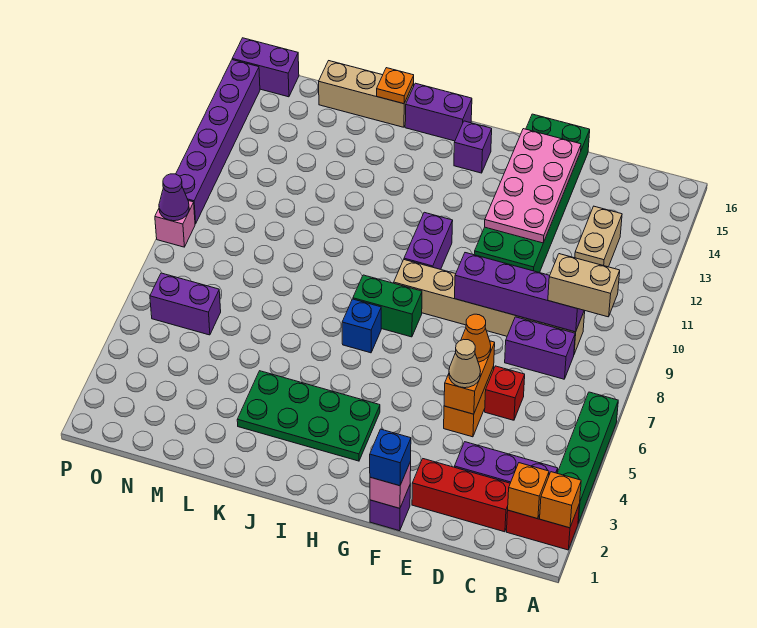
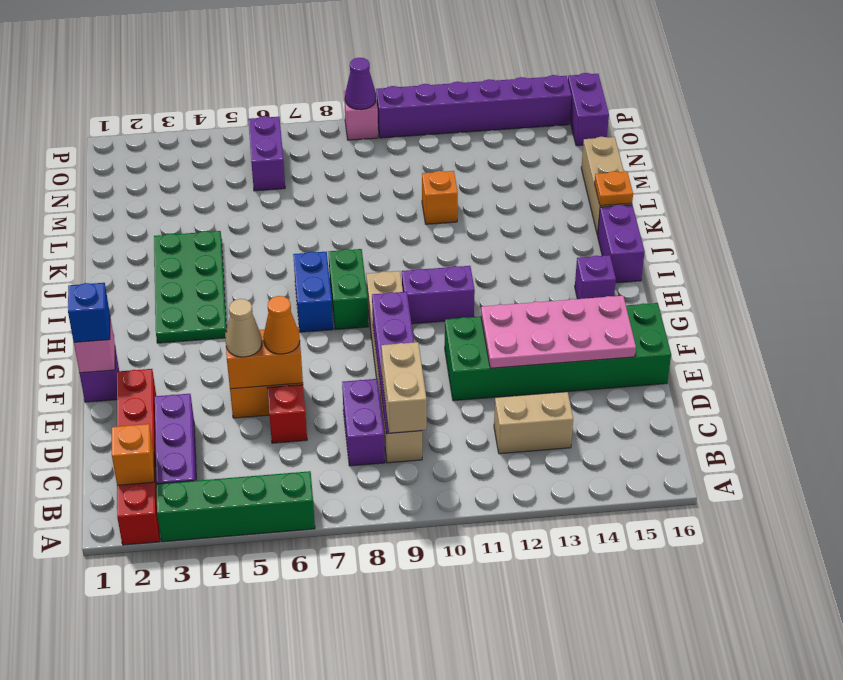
orange brick A2 level 2 -> orange brick L11 level 1
blue brick I7 level 1 -> blue brick H7:I7 level 1

